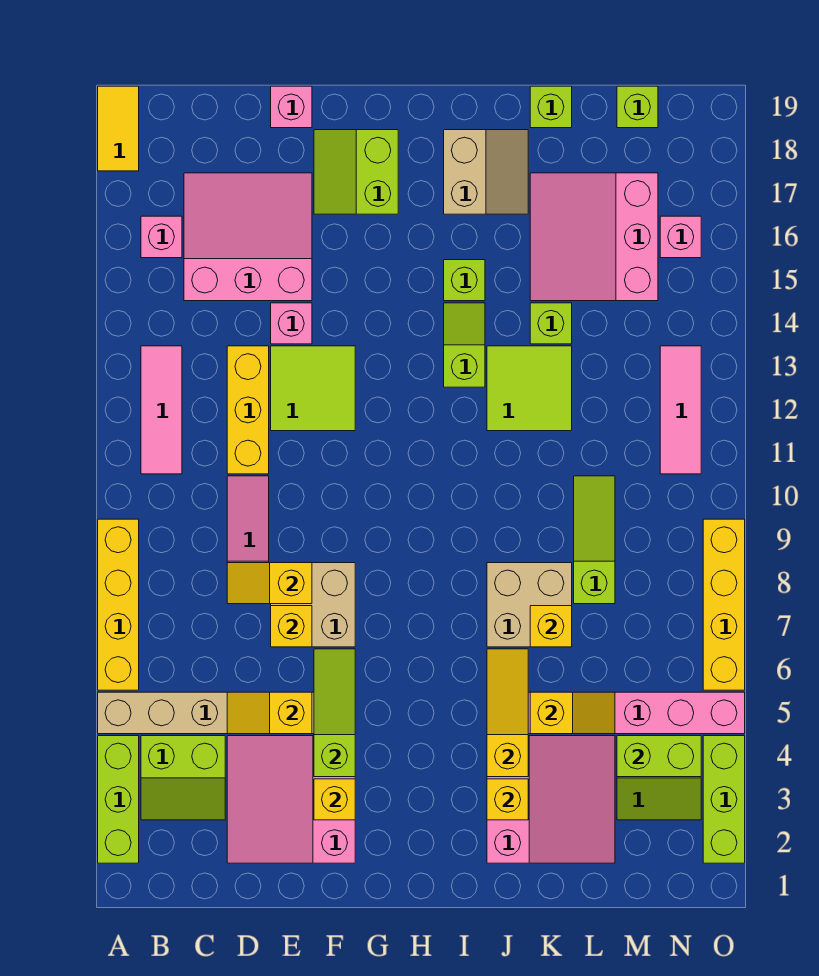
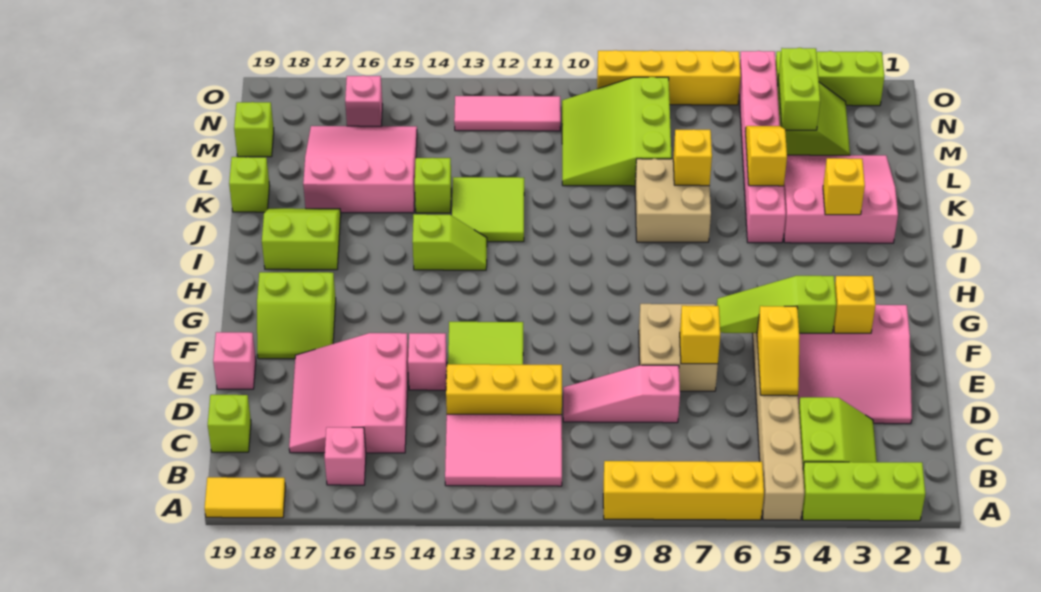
pink tile B11:B13 level 1 -> pink tile B11:C13 level 1
yellow slope D8:E8 level 2 top E -> none
lime slope I13:I14 level 1 top 13 -> lime slope I13:I14 level 1 top 14
lime brick I15 level 1 -> lime brick C19 level 1
tan slope I17:J18 level 1 top I -> lime slope I17:J18 level 1 top I
yellow slope J4:J6 level 2 top 4 -> none
pink slope K15:M17 level 1 top M -> pink slope K15:M17 level 1 top K
lime slope L8:L10 level 1 top 8 -> lime slope L8:N10 level 1 top 8

